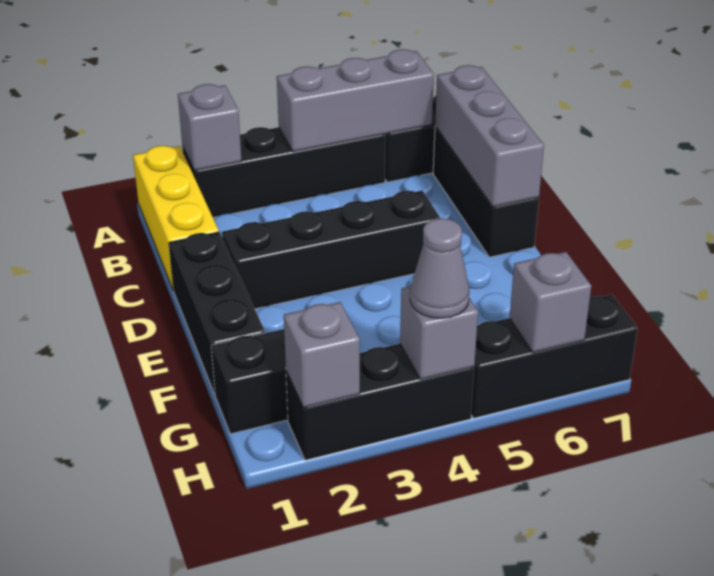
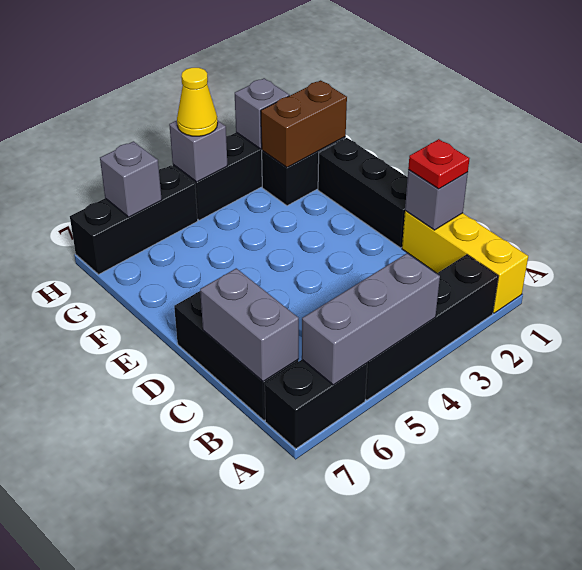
grey brick A2 level 2 -> grey brick C1 level 2
grey brick B7:D7 level 2 -> grey brick B7:C7 level 2
none -> red plate C1 level 3
black brick D2:D5 level 1 -> none
none -> brown brick G1:G2 level 2
grey cone H4 level 3 -> yellow cone H4 level 3

